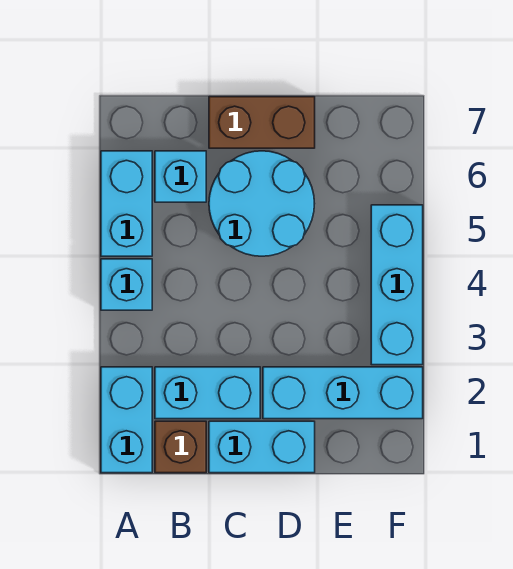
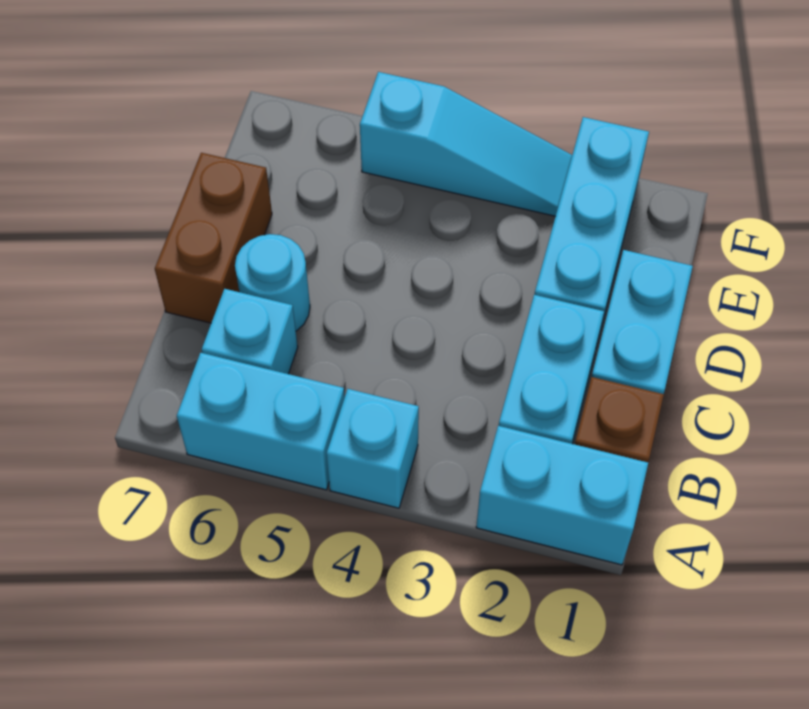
cyan round brick C5:D6 level 1 -> cyan round brick C6 level 1
cyan brick F3:F5 level 1 -> cyan slope F3:F5 level 1 top 5

